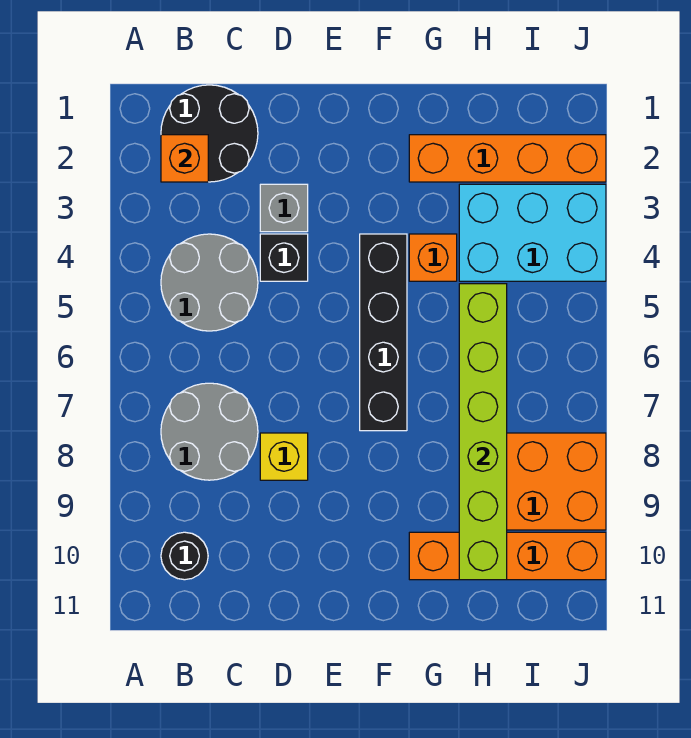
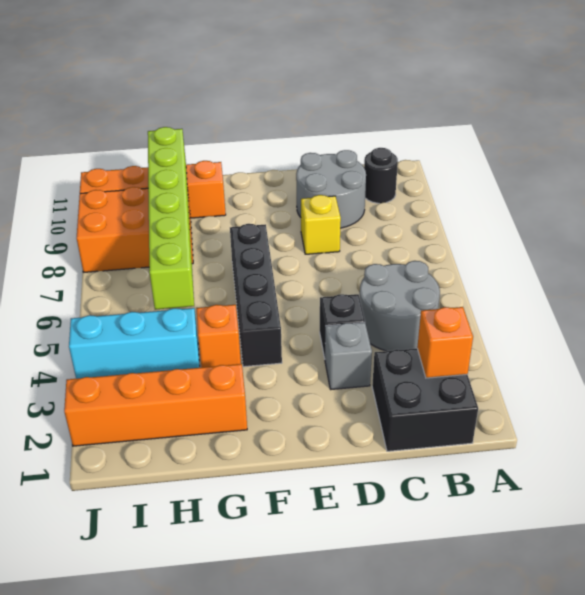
black round brick B1:C2 level 1 -> black brick B1:C2 level 1
grey round brick B7:C8 level 1 -> grey round brick C9:D10 level 1
cyan brick H3:J4 level 1 -> cyan brick H4:J4 level 1

